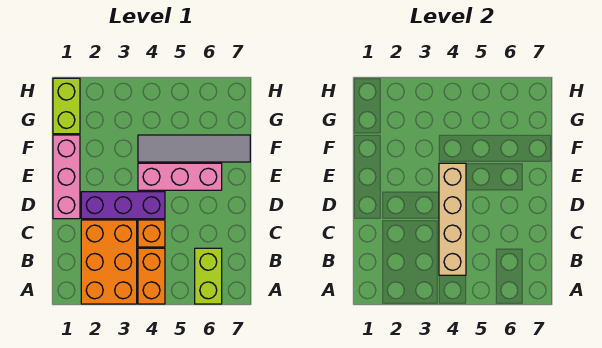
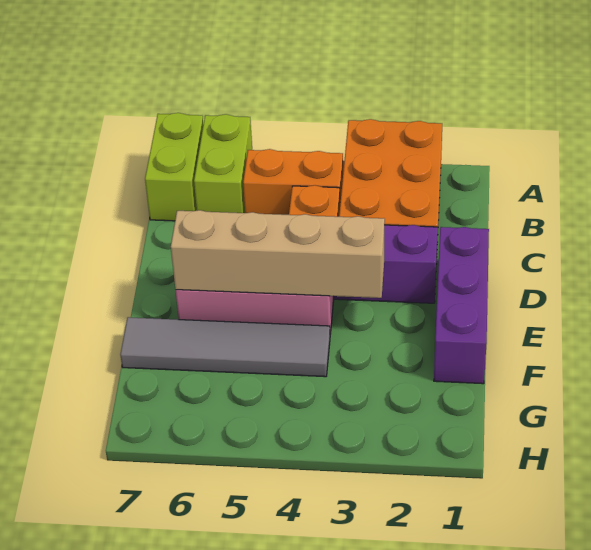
orange brick A4:B4 level 1 -> orange brick B4:B5 level 1
tan brick B4:E4 level 2 -> tan brick E3:E6 level 2
pink brick D1:F1 level 1 -> purple brick D1:F1 level 1
lime brick G1:H1 level 1 -> lime brick A7:B7 level 1

